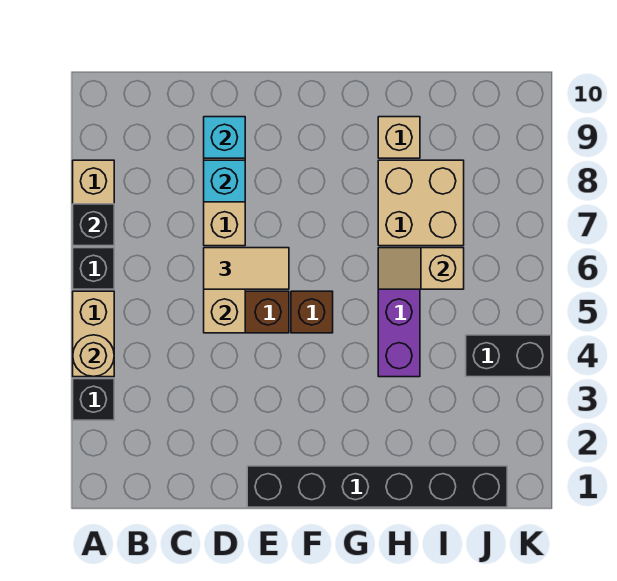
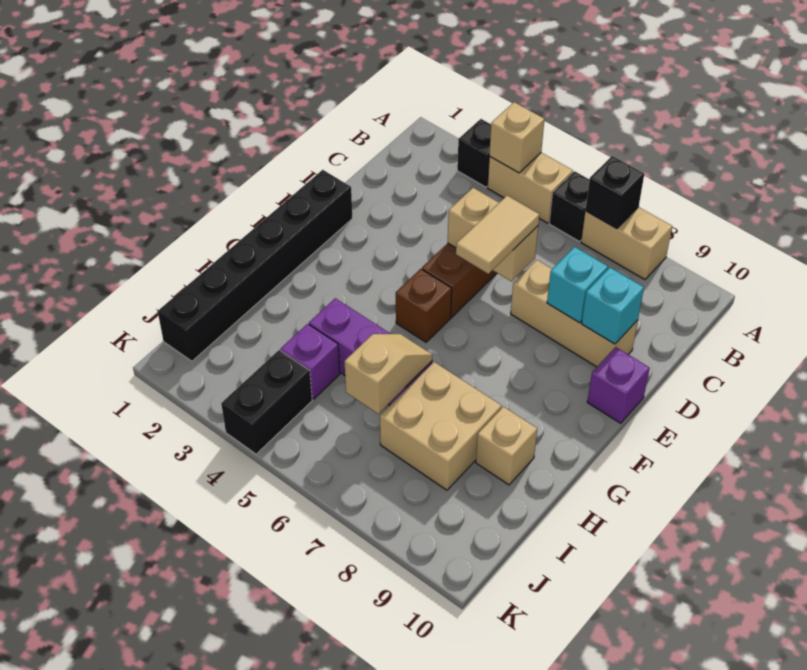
tan round brick A4 level 2 -> tan brick A4 level 2
none -> purple brick E10 level 1
none -> purple brick I4 level 1

